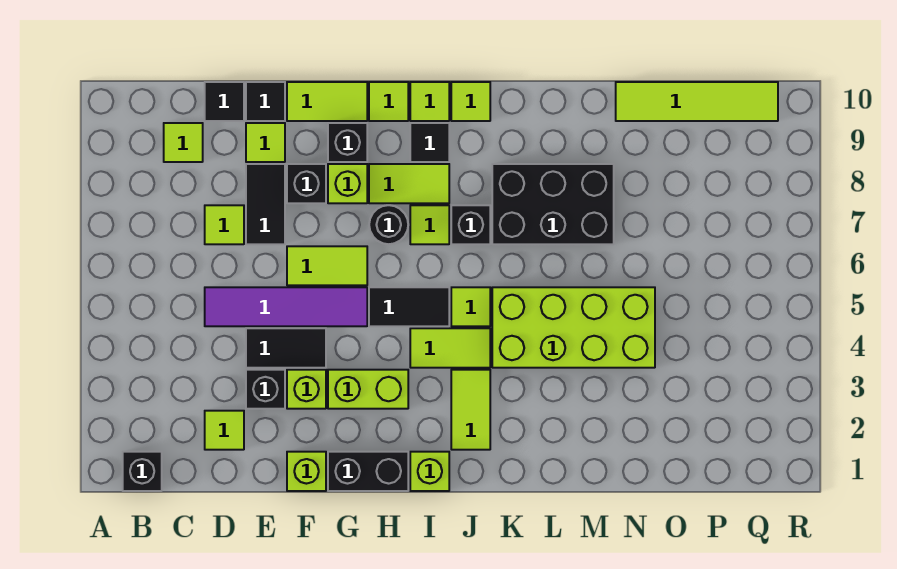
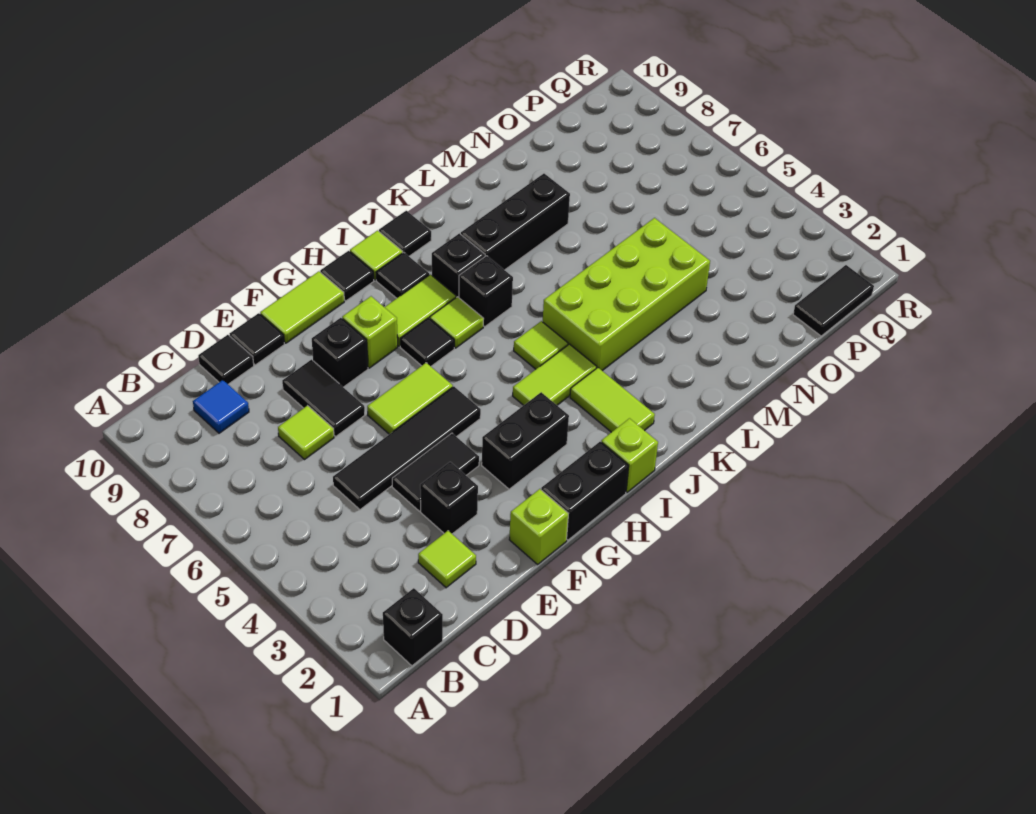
lime tile C9 level 1 -> blue tile C9 level 1
purple tile D5:G5 level 1 -> black tile D5:G5 level 1
lime tile E9 level 1 -> none
lime brick F3 level 1 -> none
lime brick G3:H3 level 1 -> black brick G3:H3 level 1
black brick G9 level 1 -> black brick J8 level 1
black tile H5:I5 level 1 -> black tile P1:Q1 level 1
black round brick H7 level 1 -> black tile H7 level 1
lime tile H10 level 1 -> black tile H10 level 1
lime tile J10 level 1 -> black tile J10 level 1
black brick K7:M8 level 1 -> black brick K8:M8 level 1
lime tile N10:Q10 level 1 -> none

